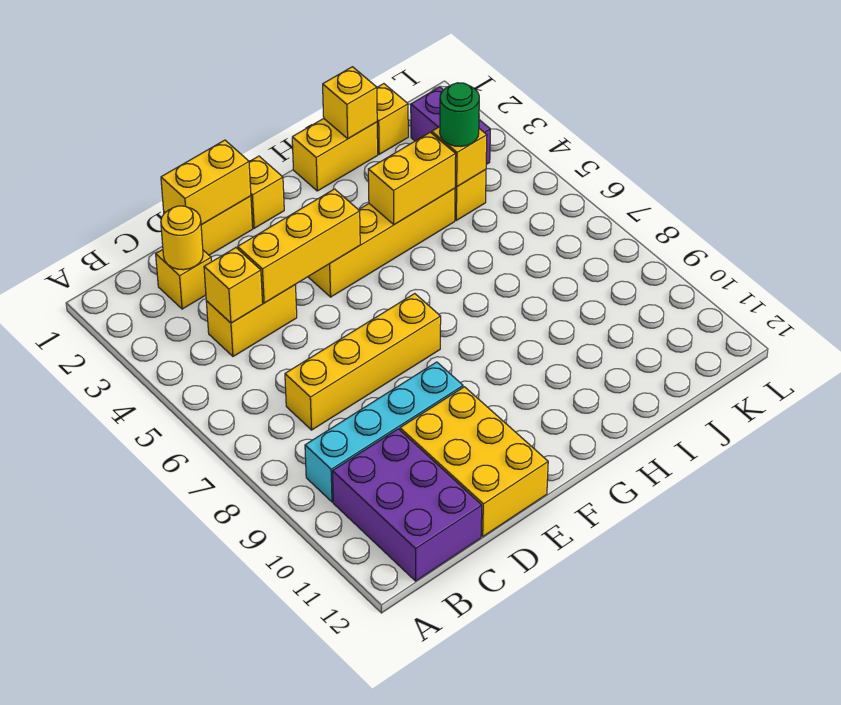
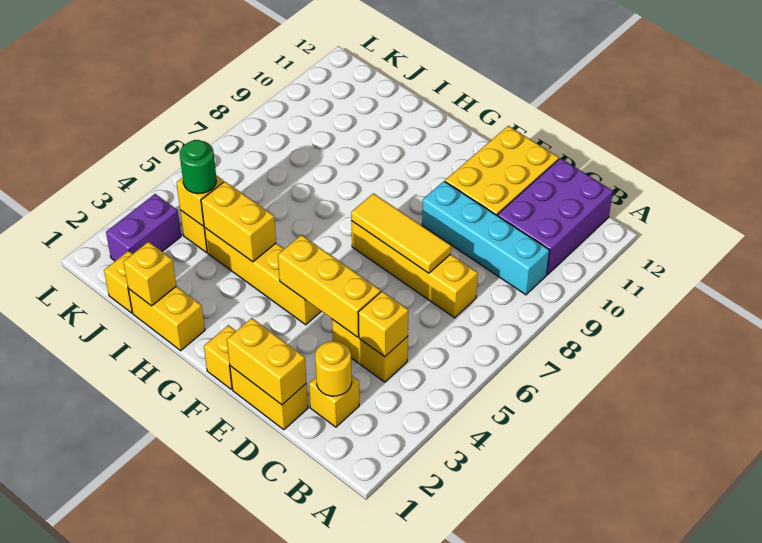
none -> yellow tile D7:F7 level 2

